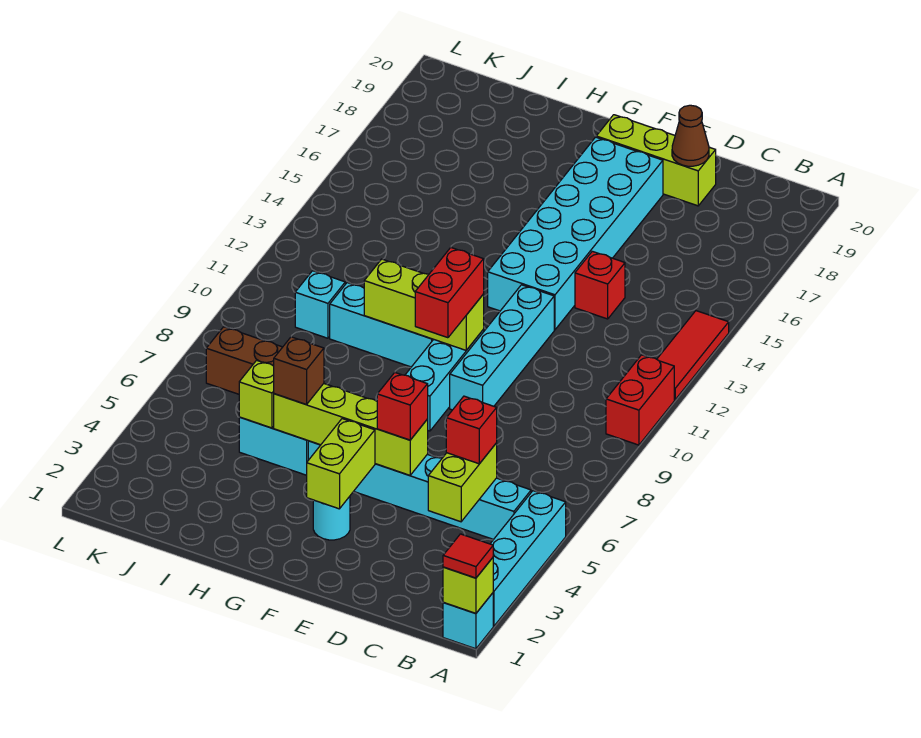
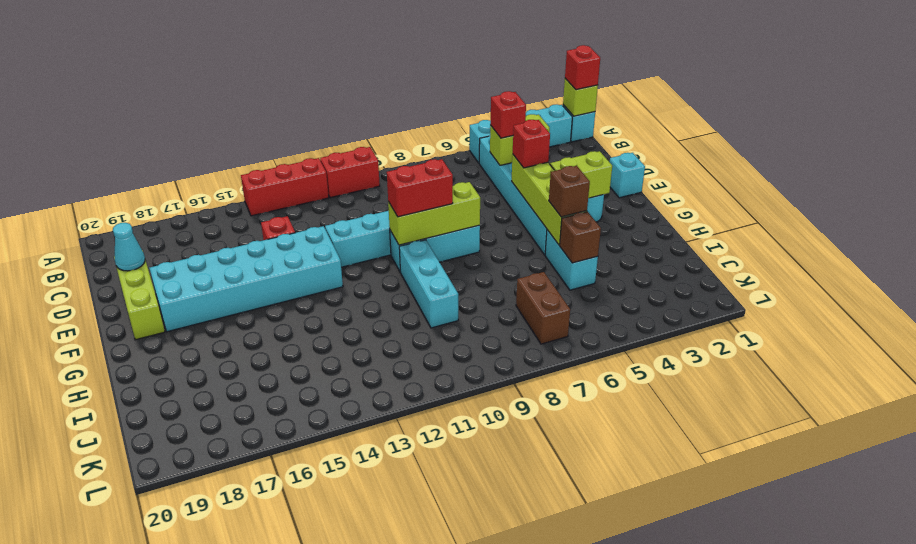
red tile A1 level 3 -> red brick A1 level 3
red tile A12:A14 level 1 -> red brick A12:A14 level 1
brown cone D19 level 2 -> cyan cone D19 level 2
lime brick F10:H10 level 2 -> lime brick F8:F10 level 2
lime brick I5 level 2 -> brown brick I5 level 2
cyan brick J10 level 1 -> cyan brick E1 level 1

